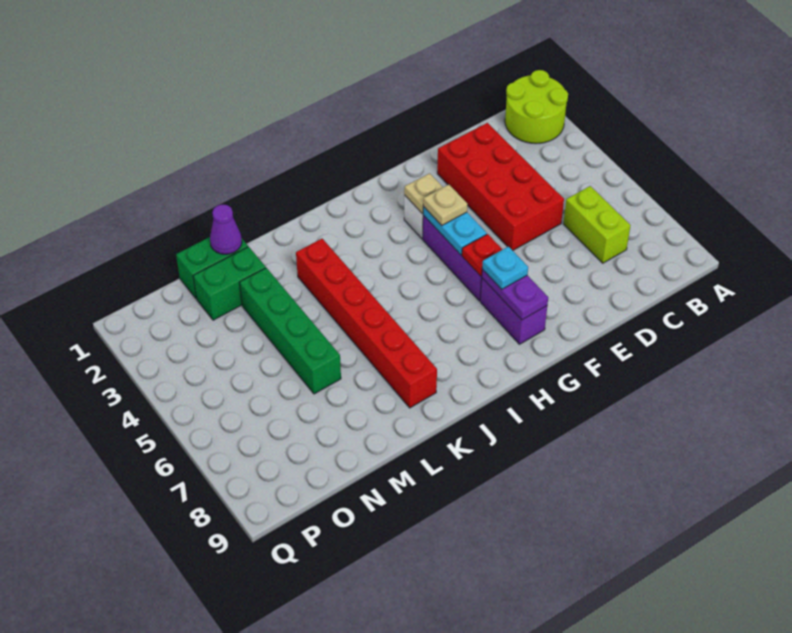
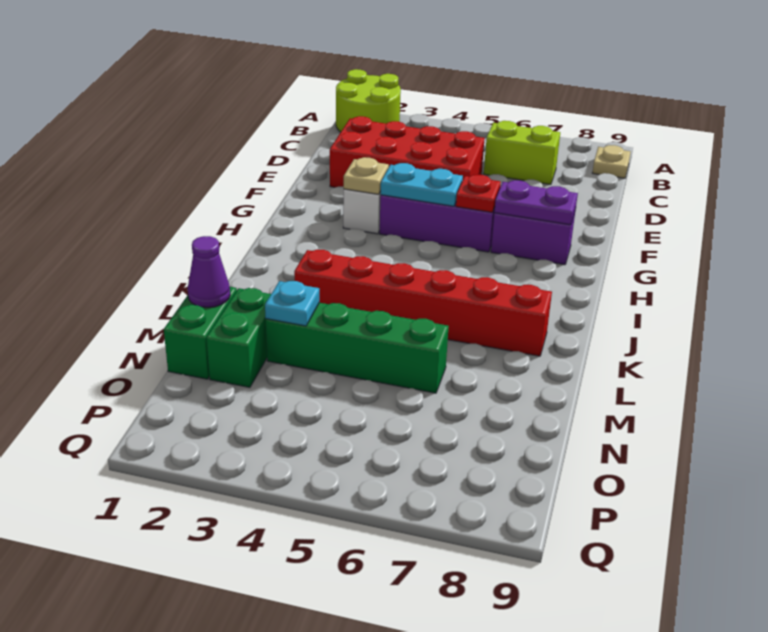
tan plate G4 level 3 -> tan plate B9 level 1
cyan plate G7 level 3 -> cyan plate M3 level 2

